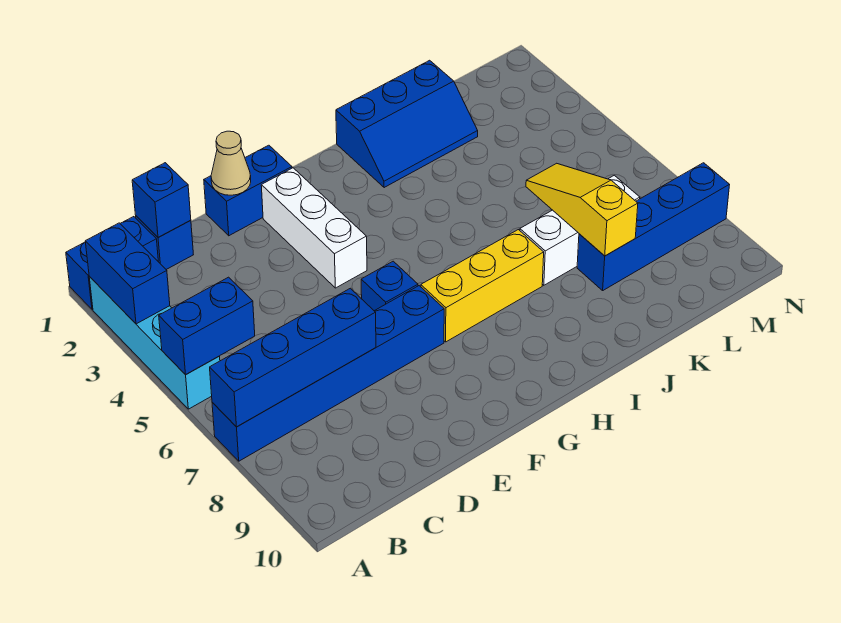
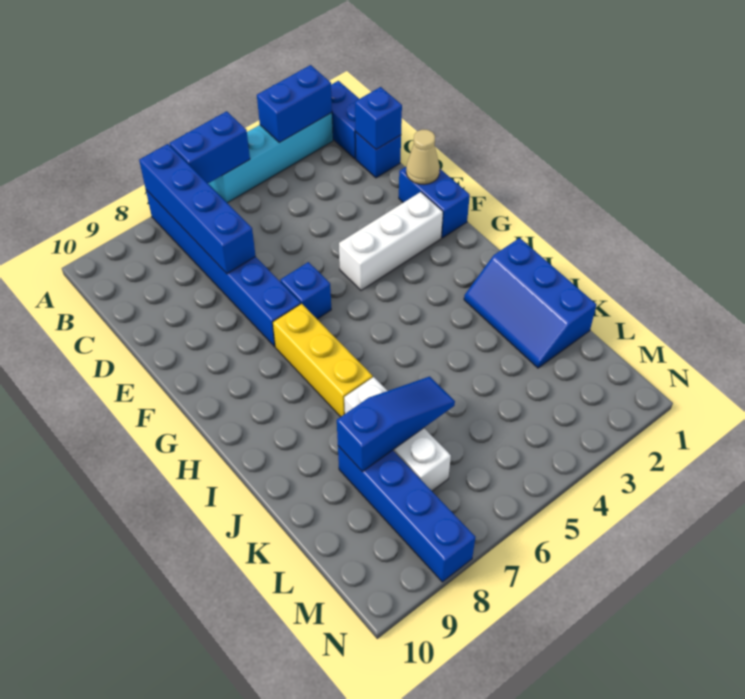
blue brick A5:B5 level 2 -> blue brick A5:A6 level 2
yellow slope K6:K8 level 2 top 8 -> blue slope K6:K8 level 2 top 8

